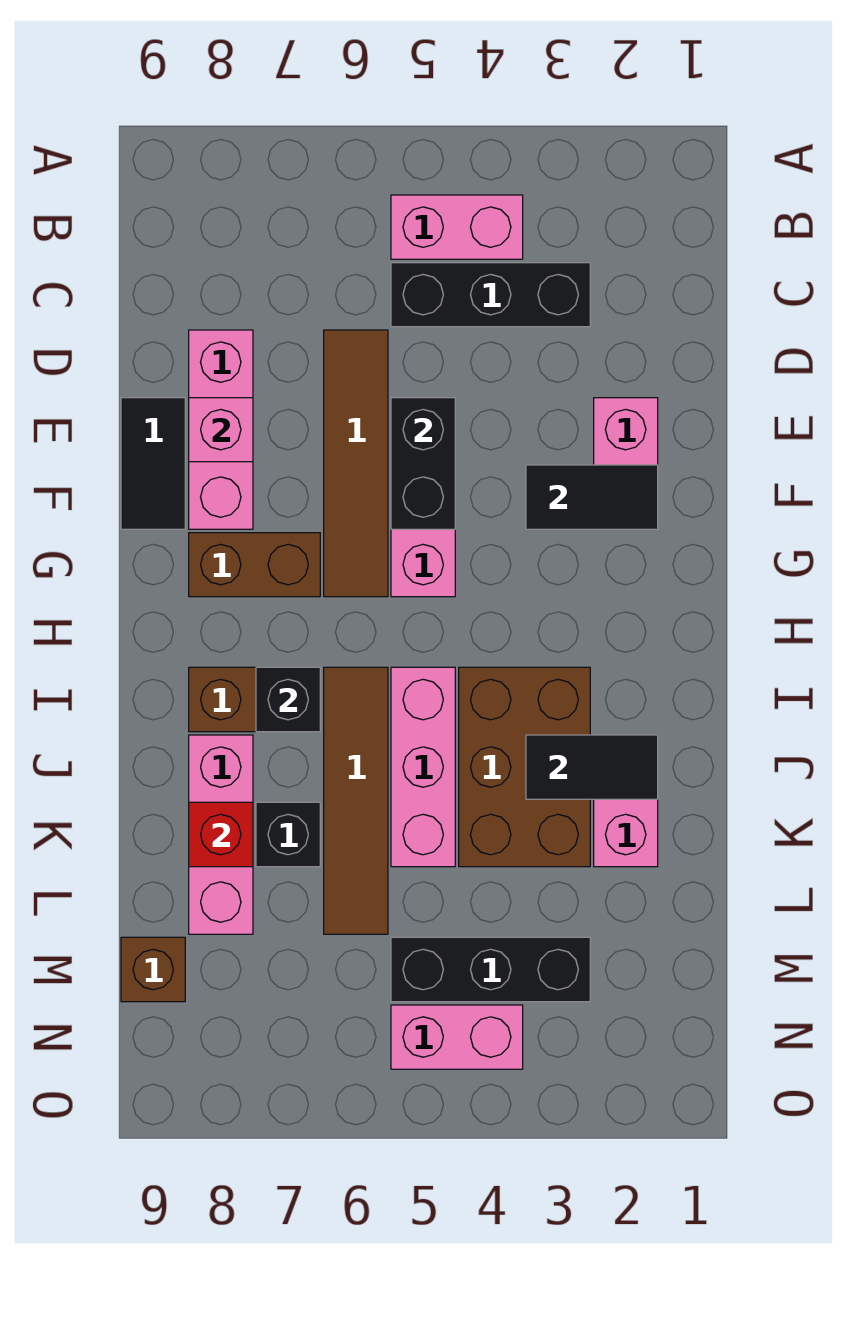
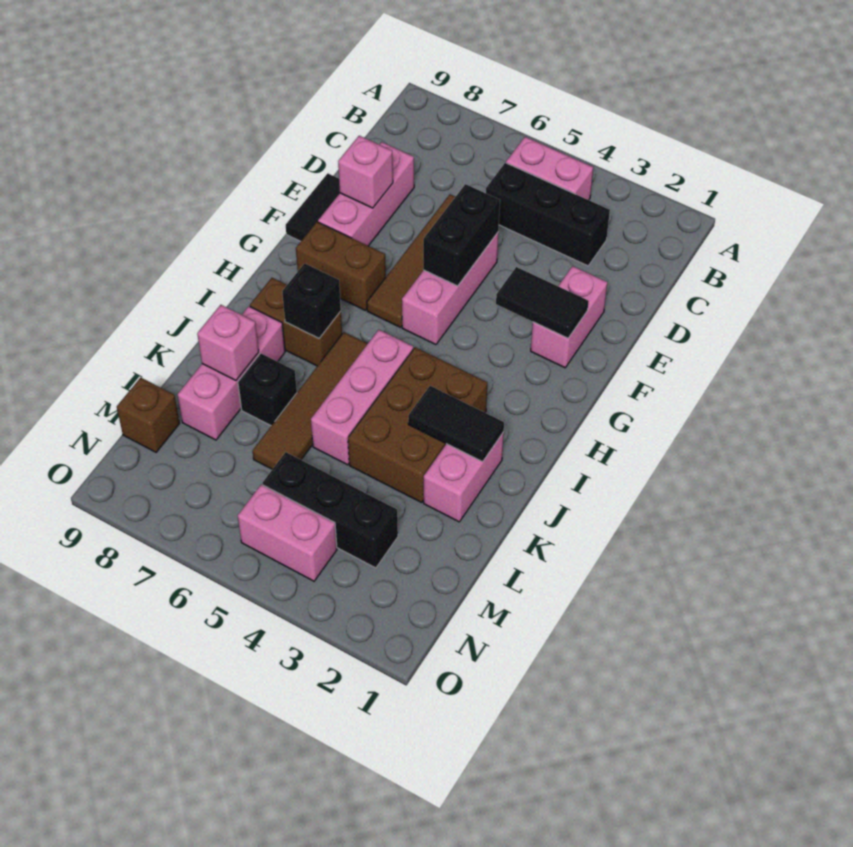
red brick K8 level 2 -> pink brick K8 level 2

